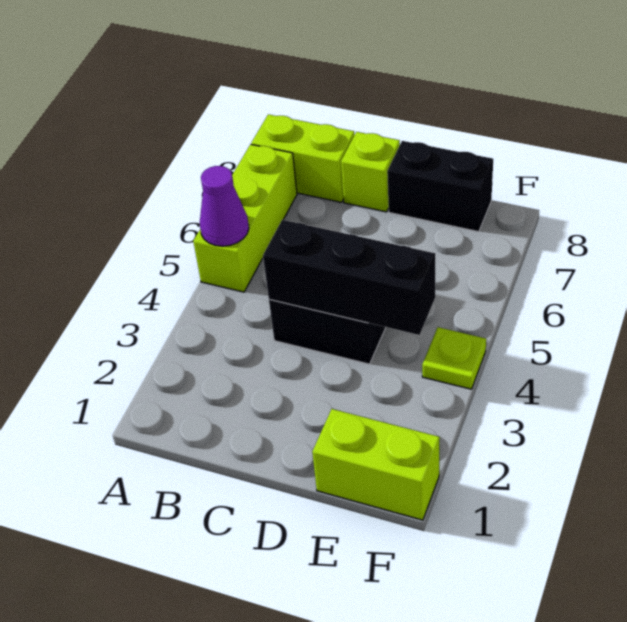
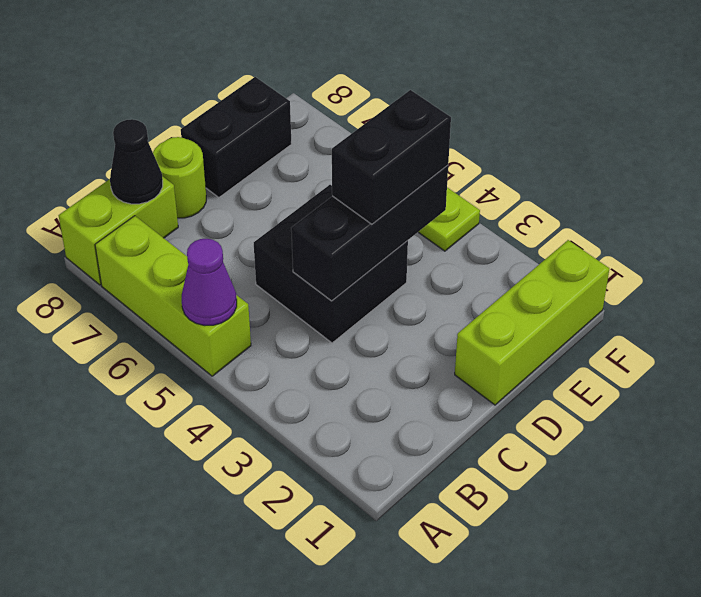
none -> black cone B8 level 2
lime brick C8 level 1 -> lime round brick C8 level 1
none -> black brick D4:E4 level 3
lime brick E1:F1 level 1 -> lime brick D1:F1 level 1

